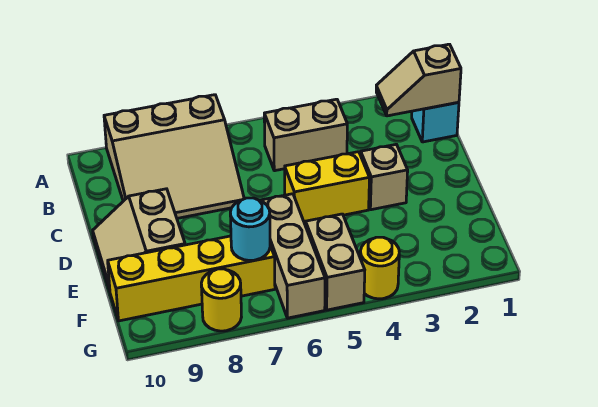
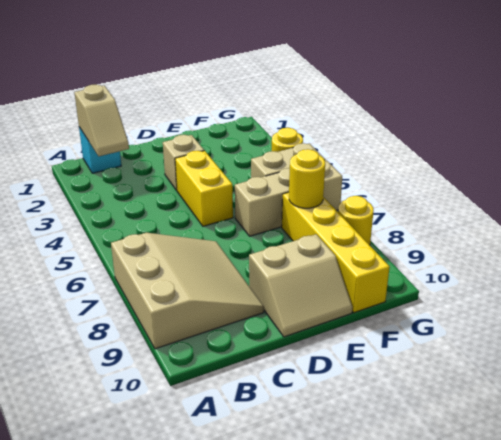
tan brick B4:B5 level 1 -> none
cyan round brick F7 level 2 -> yellow round brick F7 level 2

